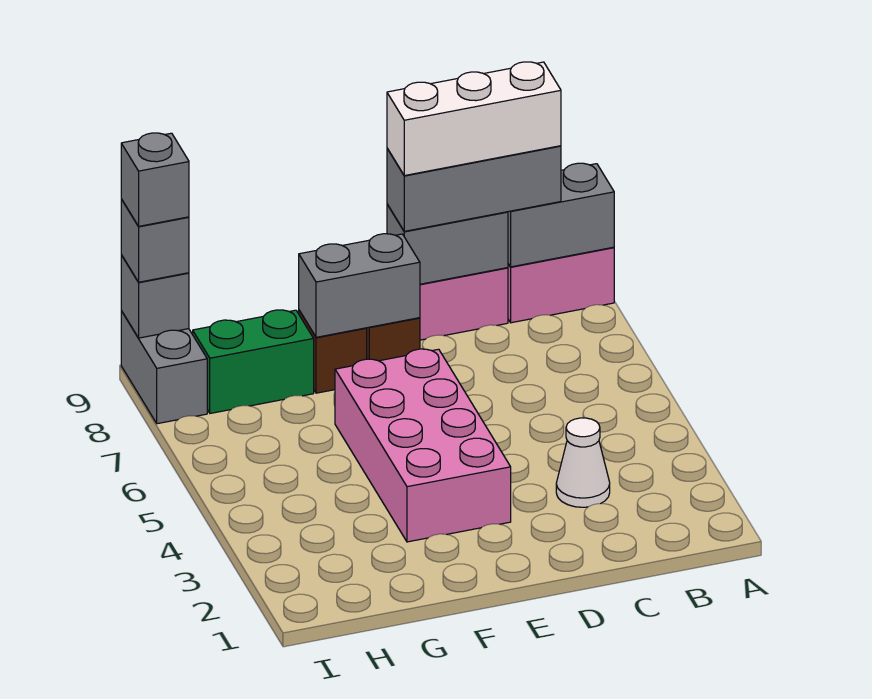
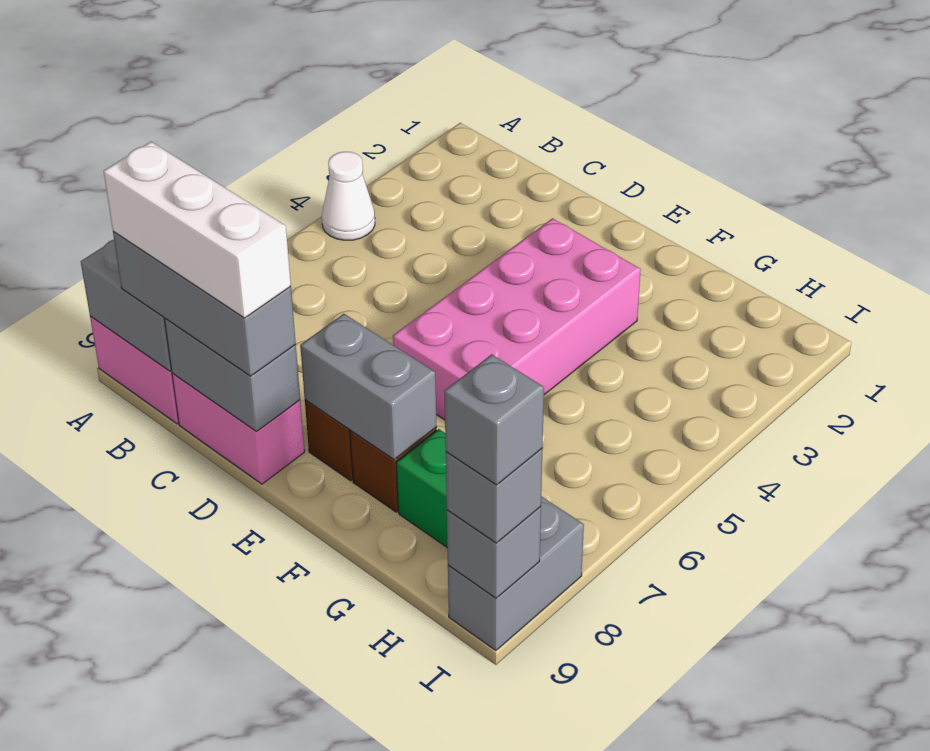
white cone C3 level 1 -> white cone A4 level 1

